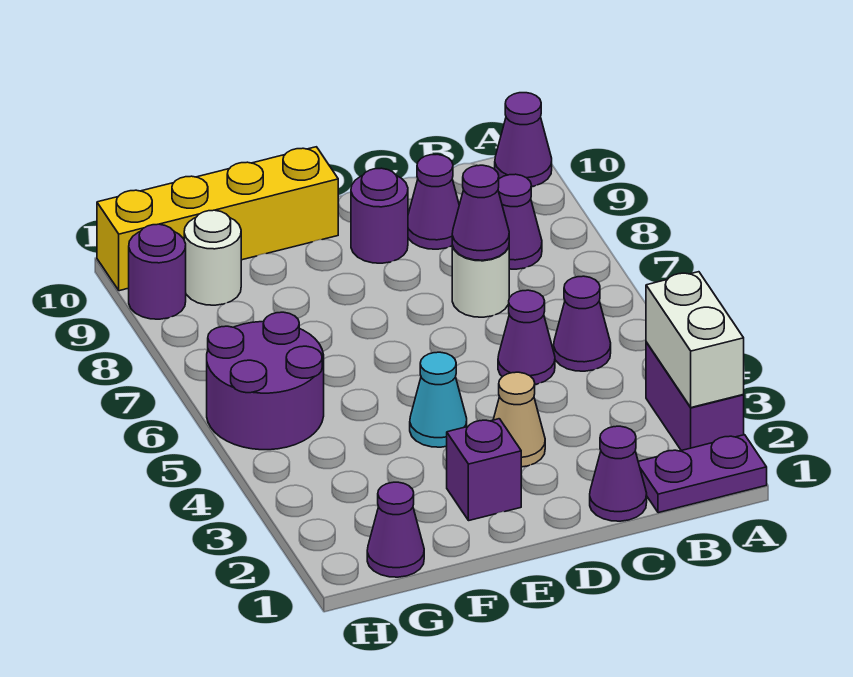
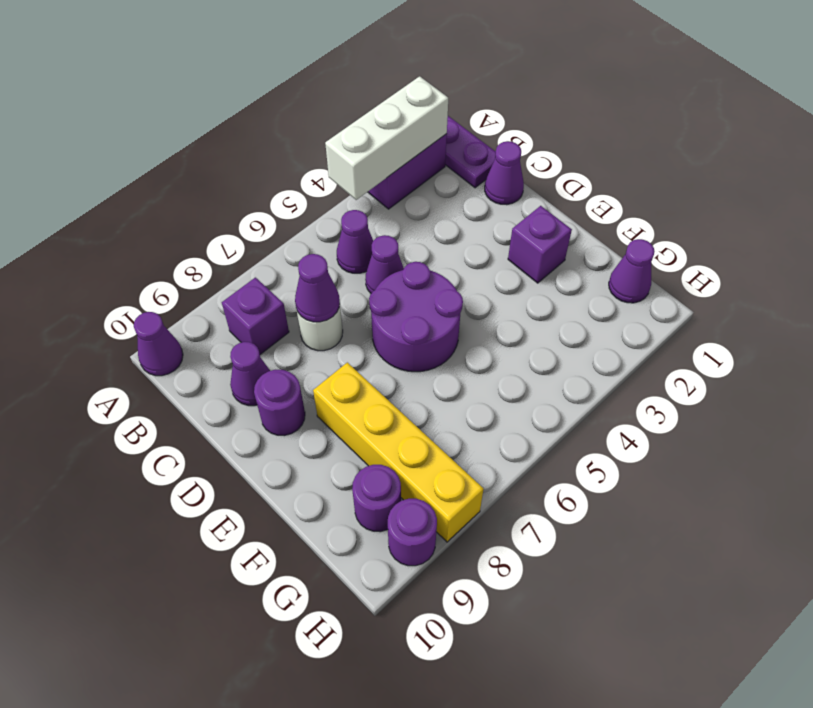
white brick A2:A3 level 2 -> white brick A2:A4 level 2
purple cone B8 level 1 -> purple brick B8 level 1
tan cone D3 level 1 -> none
cyan cone E4 level 1 -> none
yellow brick E10:H10 level 1 -> yellow brick E8:H8 level 1
purple round brick G5:H6 level 1 -> purple round brick D5:E6 level 1
white round brick G9 level 1 -> purple round brick G9 level 1

